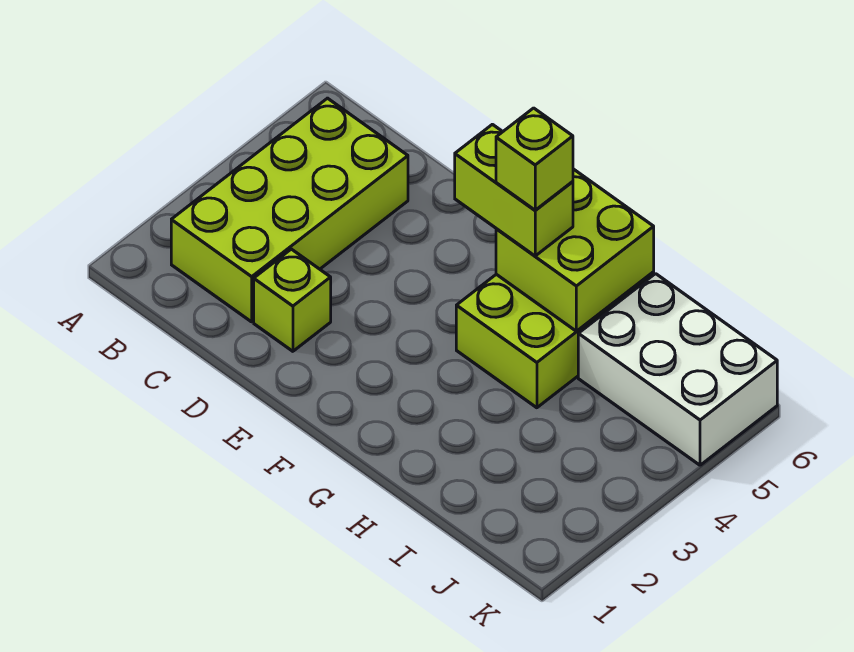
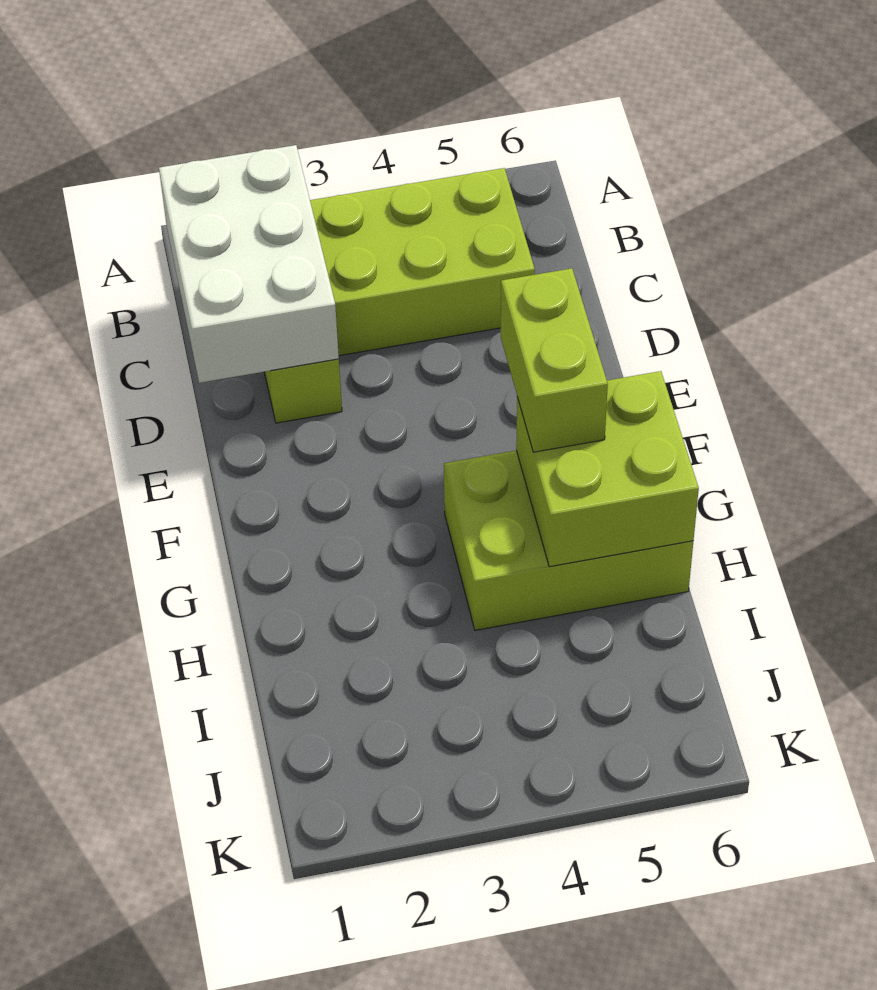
lime brick G5 level 4 -> none
white brick I5:K6 level 1 -> white brick B1:D2 level 2

